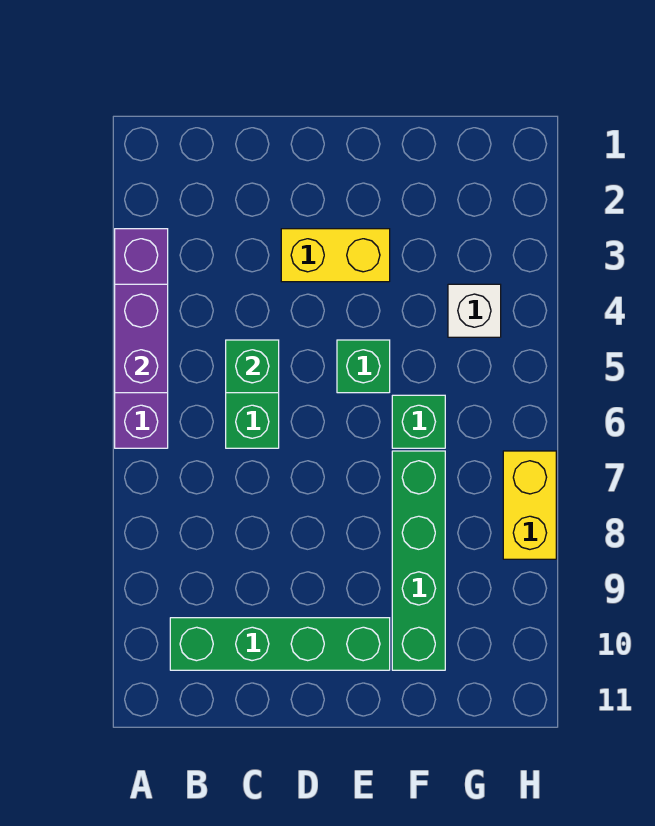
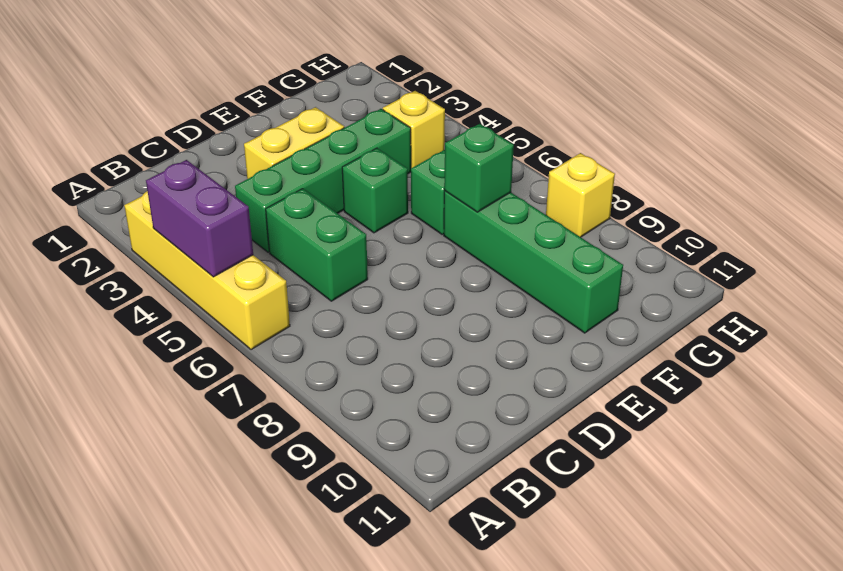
purple brick A3:A6 level 1 -> yellow brick A3:A6 level 1
green brick B10:E10 level 1 -> green brick C4:F4 level 1
green brick C5 level 2 -> green brick F7 level 2
white brick G4 level 1 -> yellow brick G4 level 1
yellow brick H7:H8 level 1 -> yellow brick H8 level 1

